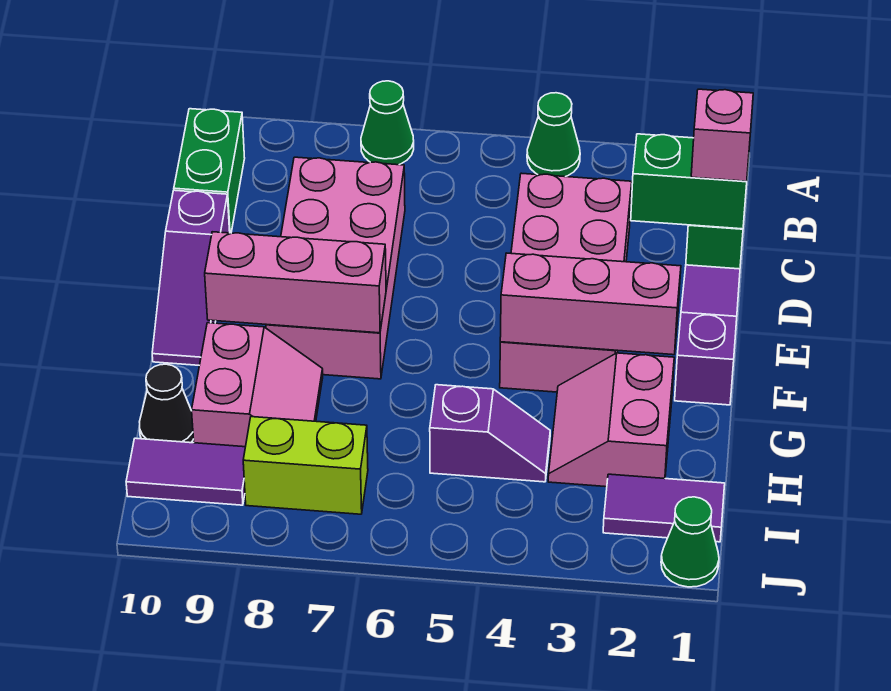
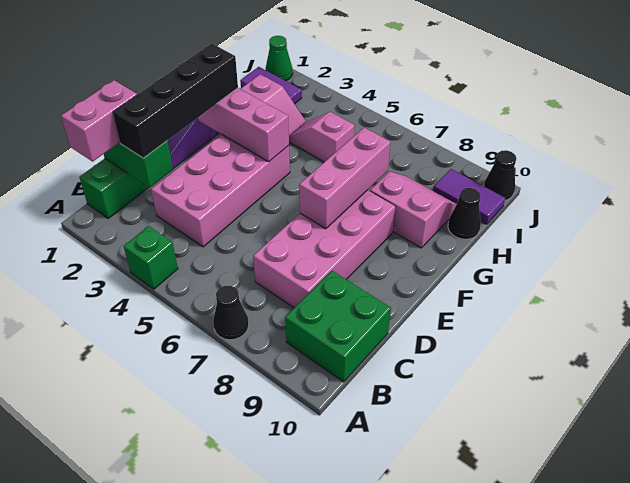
green cone A4 level 1 -> green brick A4 level 1
green cone A7 level 1 -> black cone A7 level 1
green brick B10:C10 level 1 -> green brick B9:C10 level 1
pink brick C1 level 3 -> pink brick B1:C1 level 3
none -> black brick C2:F2 level 3
purple slope D10:F10 level 1 top D -> none
pink brick F7:F9 level 2 -> pink brick E7:G7 level 2
pink slope G8:H9 level 1 top 9 -> pink slope G8:H9 level 1 top G
purple slope H4:H5 level 1 top 5 -> pink slope H4:H5 level 1 top 5
lime brick I7:I8 level 1 -> none
none -> black cone J10 level 1

